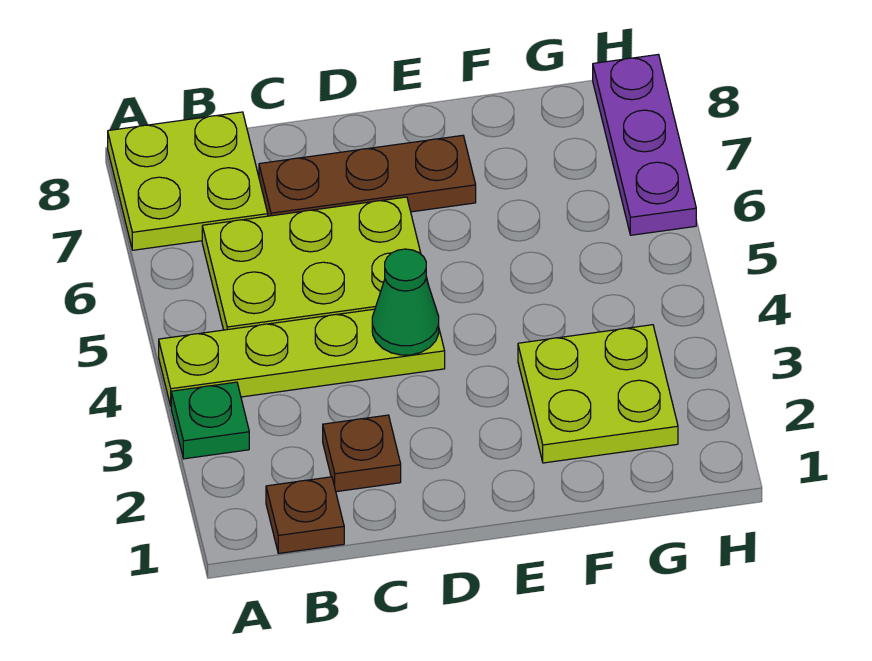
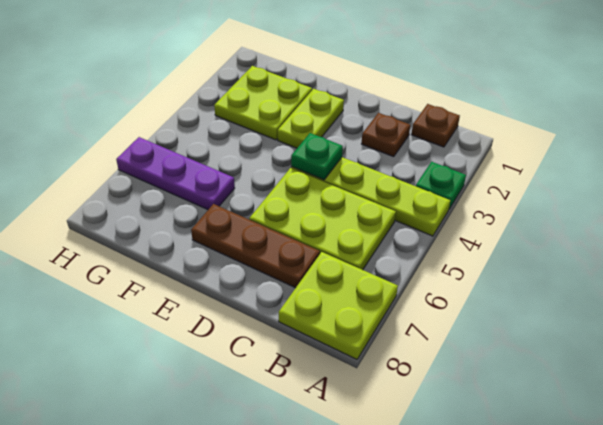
green cone D4 level 2 -> green plate D4 level 2
none -> lime plate E2:E3 level 1
purple plate H6:H8 level 1 -> purple plate F6:H6 level 1

